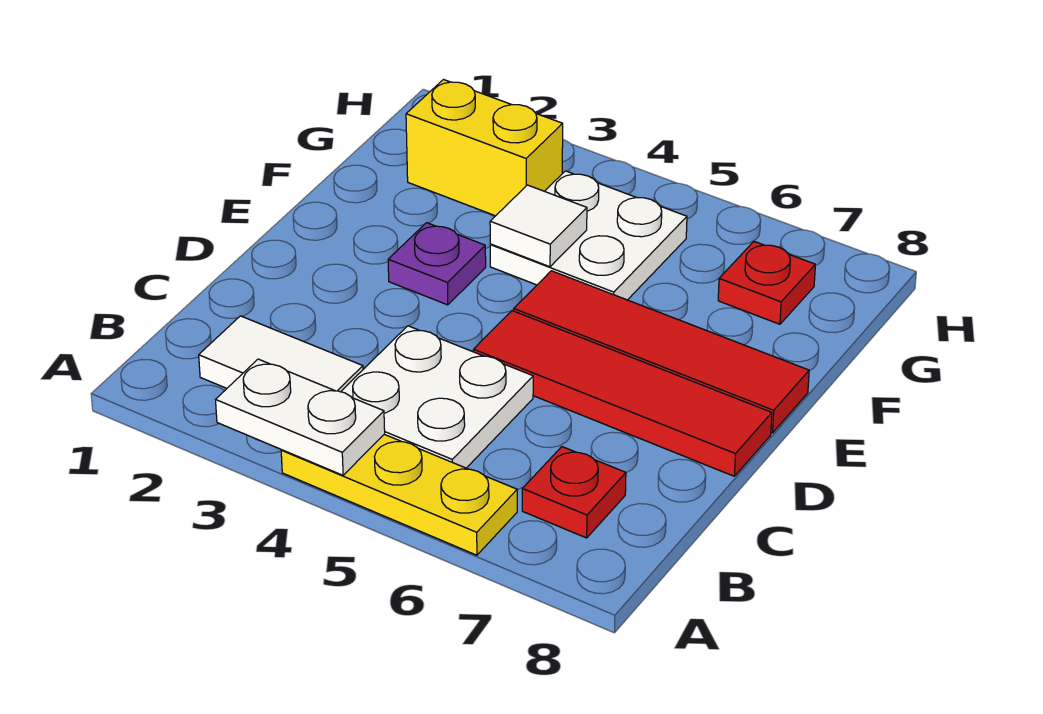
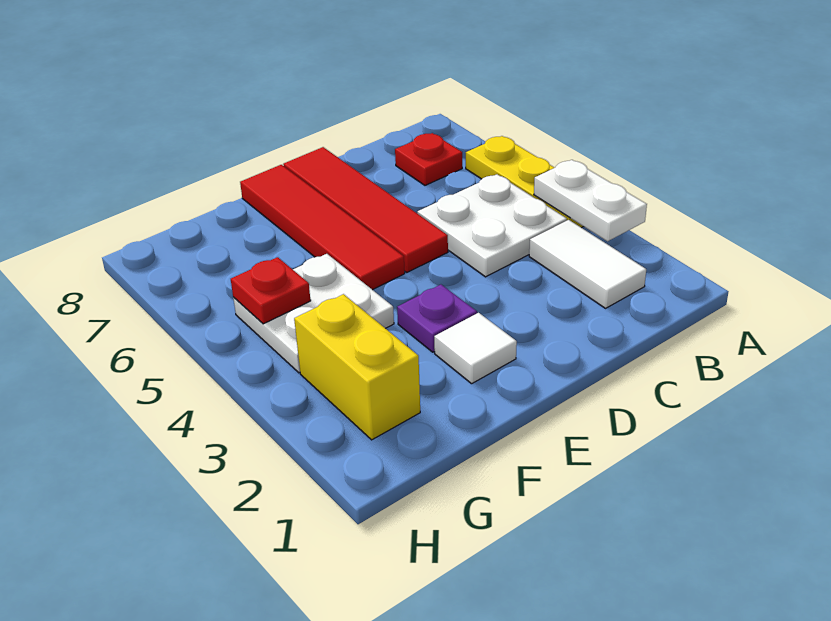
white tile F4 level 2 -> white tile E2 level 1
red plate G7 level 1 -> red plate G5 level 2

